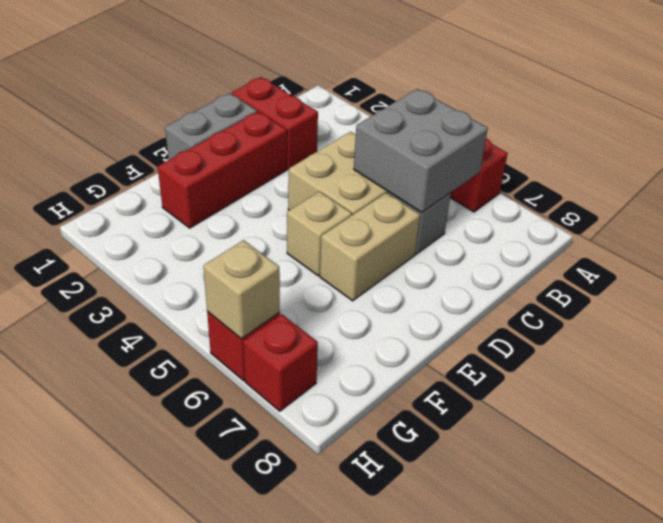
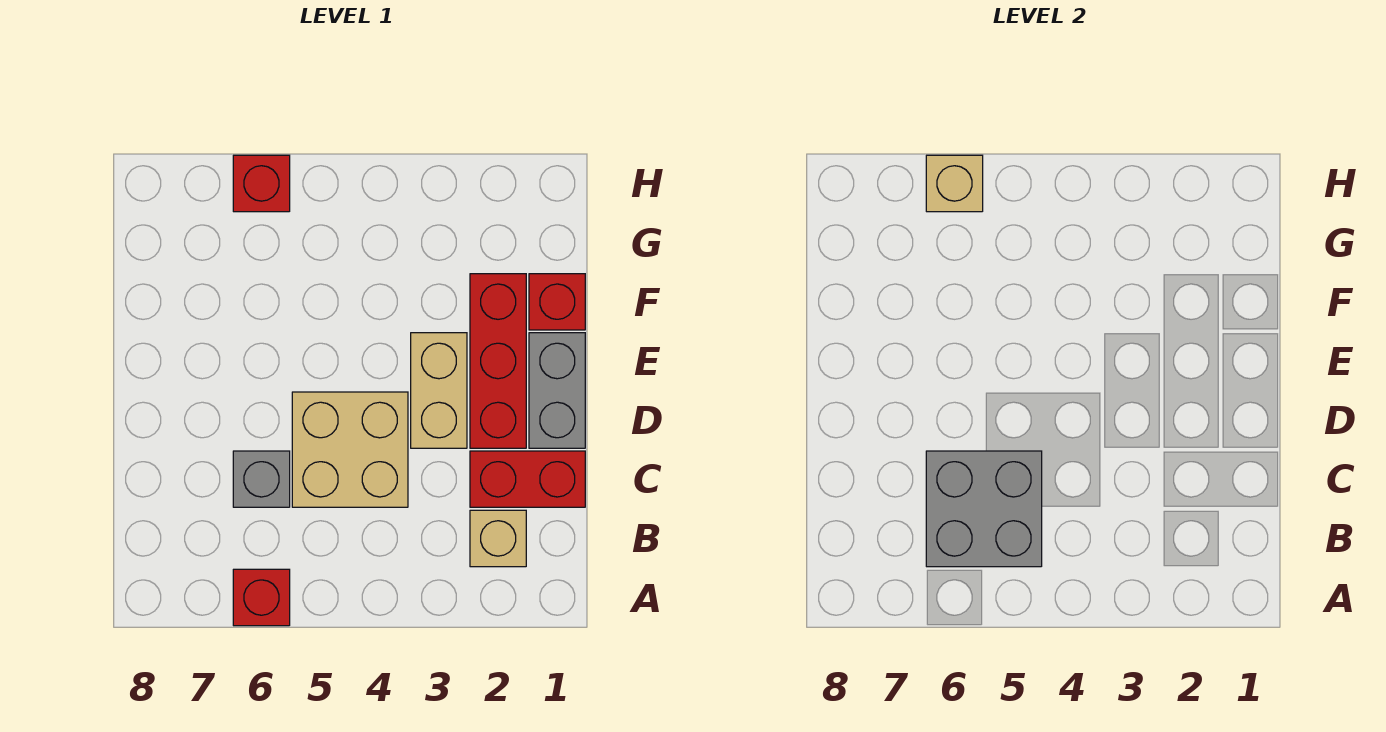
tan brick D6:E6 level 1 -> tan brick D3:E3 level 1
tan brick E5 level 1 -> tan brick B2 level 1
red brick H7 level 1 -> red brick F1 level 1

